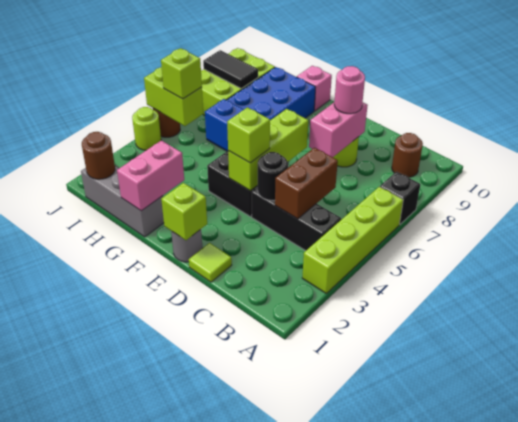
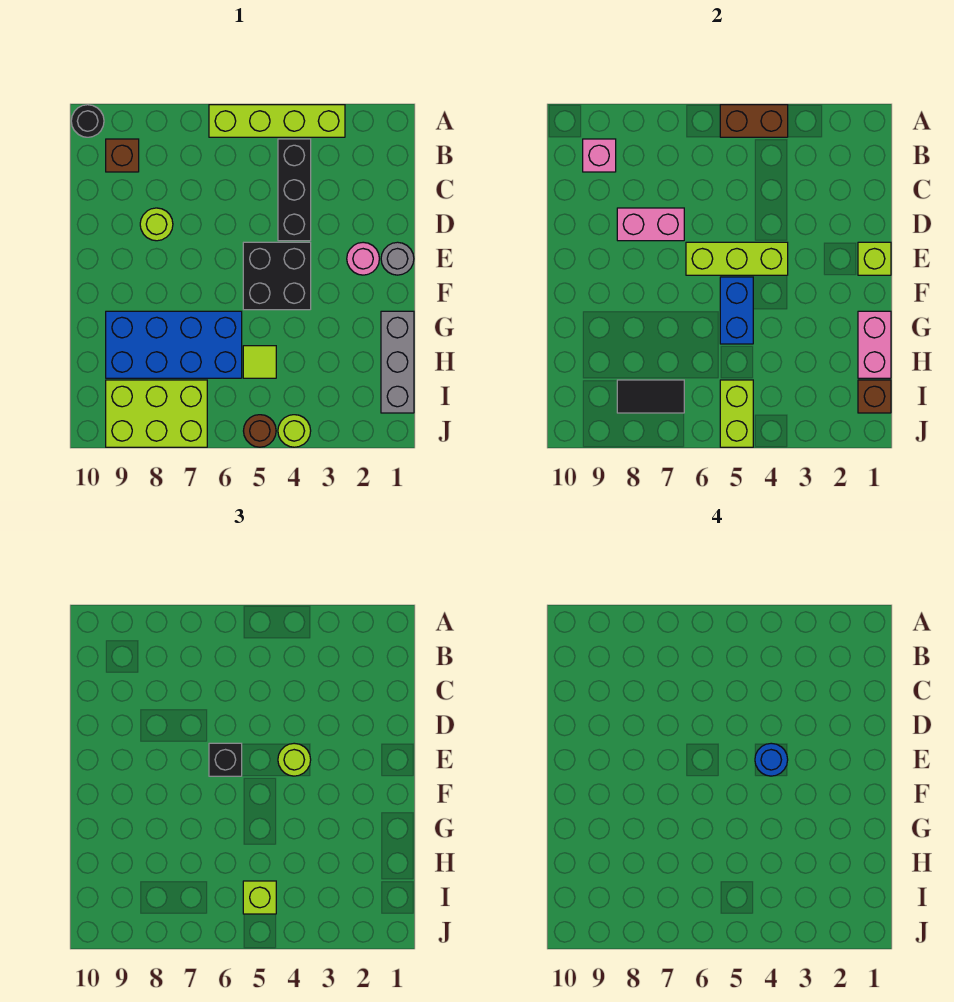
black brick A7 level 1 -> black brick E6 level 3
brown round brick B9 level 1 -> brown brick B9 level 1
brown brick C4:C5 level 2 -> brown brick A4:A5 level 2
lime tile D1 level 1 -> lime tile H5 level 1
black round brick D4 level 2 -> black round brick A10 level 1
pink round brick D8 level 3 -> pink round brick E2 level 1
lime brick E4 level 3 -> lime round brick E4 level 3
none -> blue round brick E4 level 4
pink brick G1:G2 level 2 -> pink brick G1:H1 level 2
pink brick G10 level 1 -> pink brick B9 level 2
brown round brick I1 level 2 -> brown brick I1 level 2
black tile I8:J8 level 2 -> black tile I7:I8 level 2

